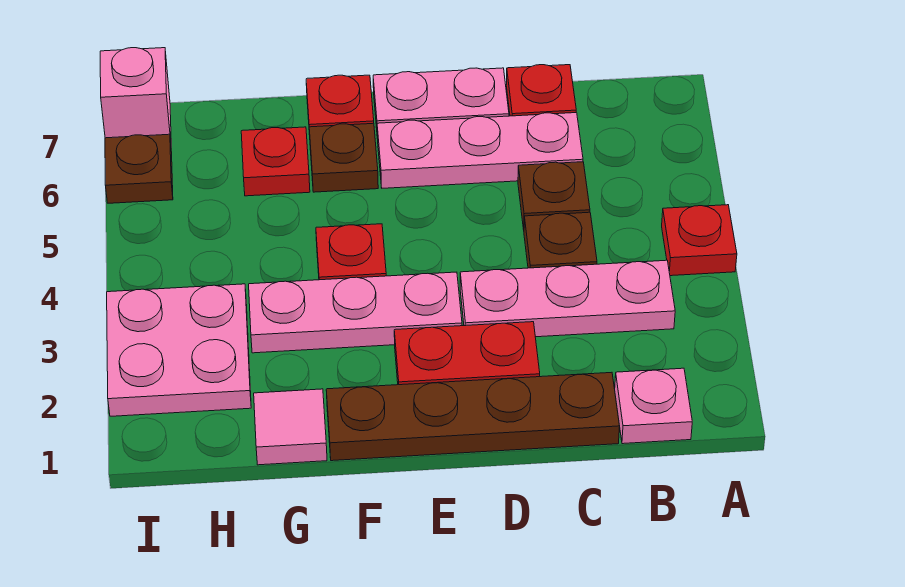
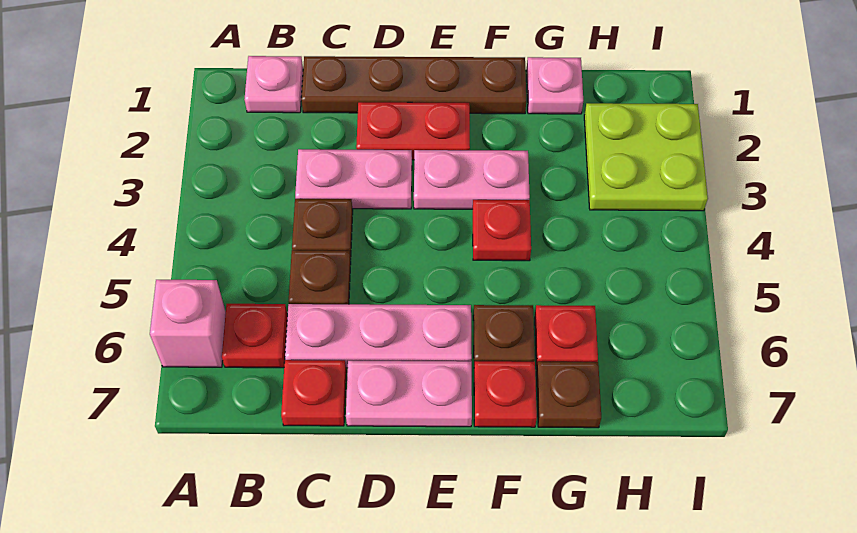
red plate A4 level 1 -> red plate B6 level 1
pink plate B3:D3 level 1 -> pink plate C3:D3 level 1
pink plate E3:G3 level 1 -> pink plate E3:F3 level 1
pink tile G1 level 1 -> pink plate G1 level 1
pink plate H2:I3 level 1 -> lime plate H2:I3 level 1
brown plate I6 level 1 -> brown plate G7 level 1
pink brick I7 level 1 -> pink brick A6 level 1

